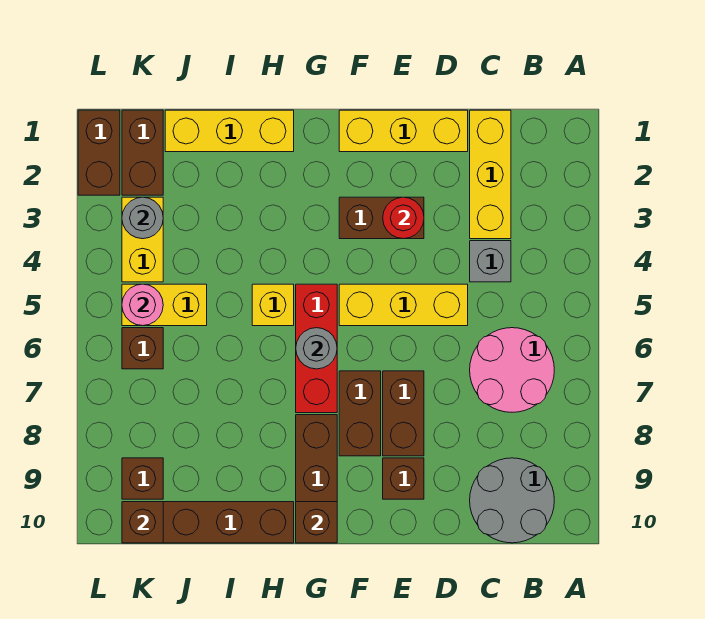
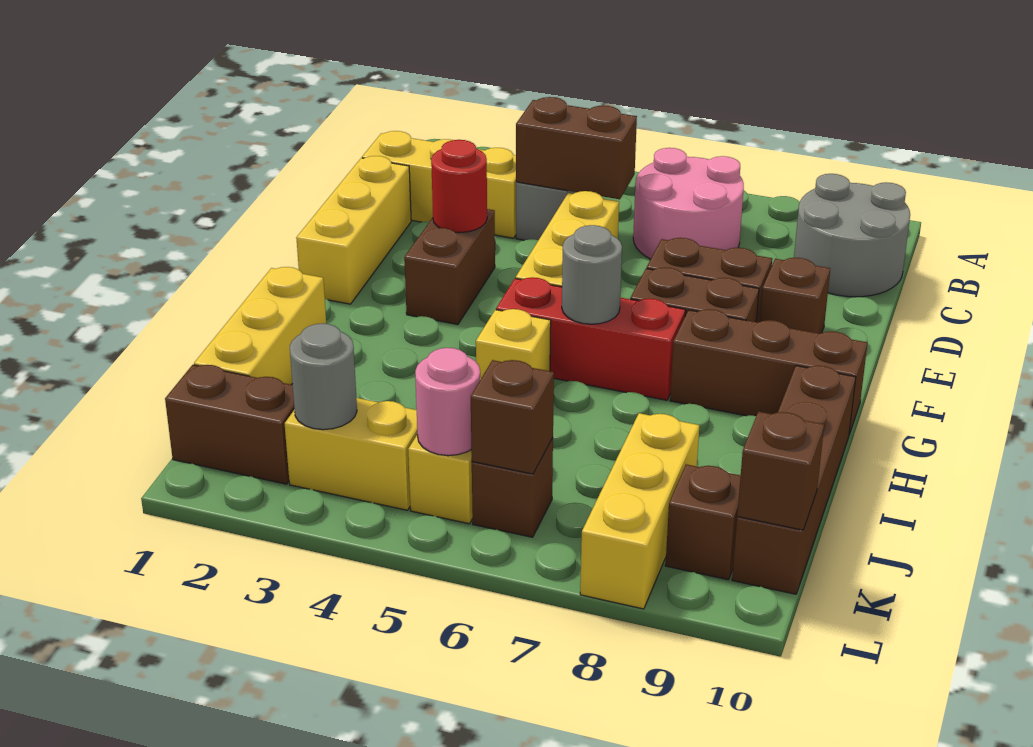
brown brick G10 level 2 -> brown brick K6 level 2
none -> yellow brick J8:L8 level 1
brown brick L1:L2 level 1 -> brown brick C4:C5 level 2

